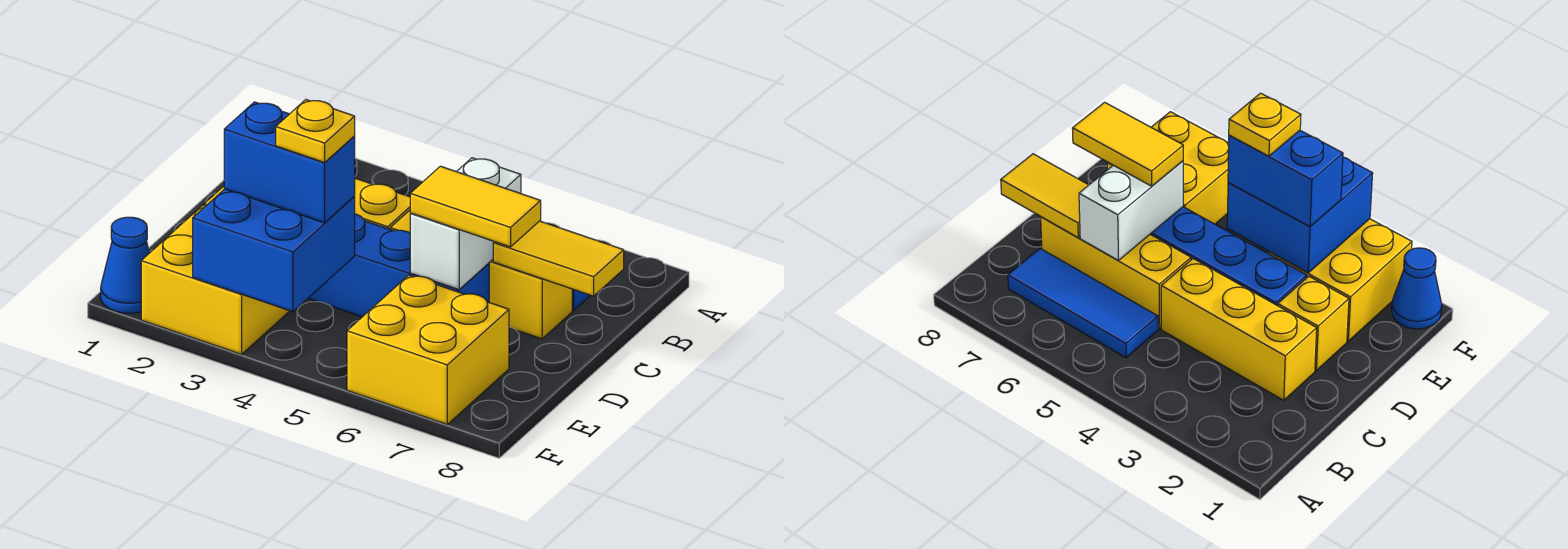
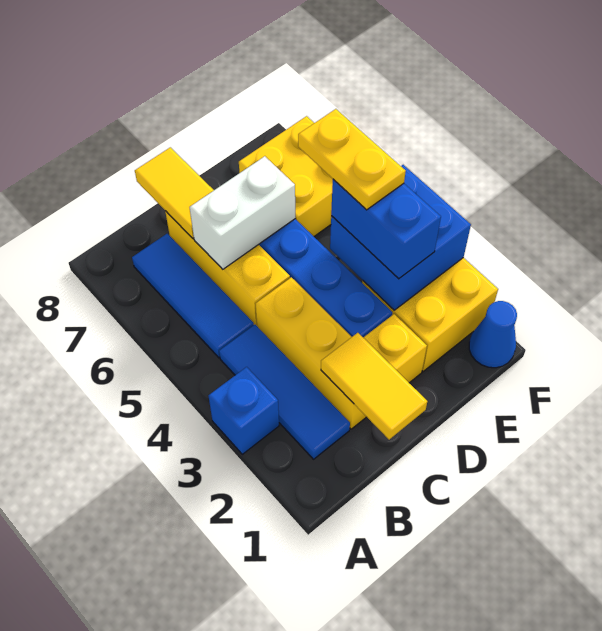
none -> blue brick A3 level 1
none -> blue tile B2:B4 level 1
yellow tile D6:D7 level 3 -> yellow tile C1:C2 level 2
yellow plate E4 level 4 -> yellow plate E4:E5 level 4

